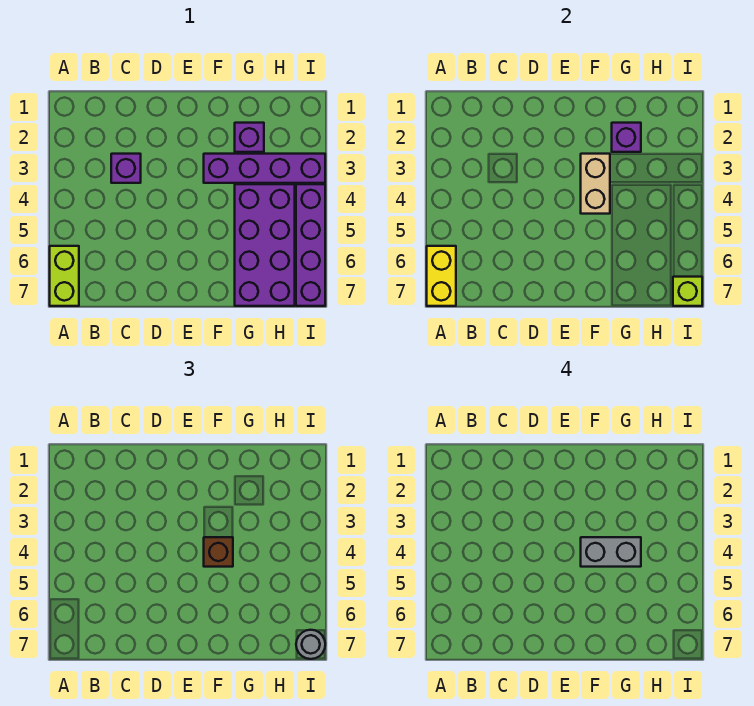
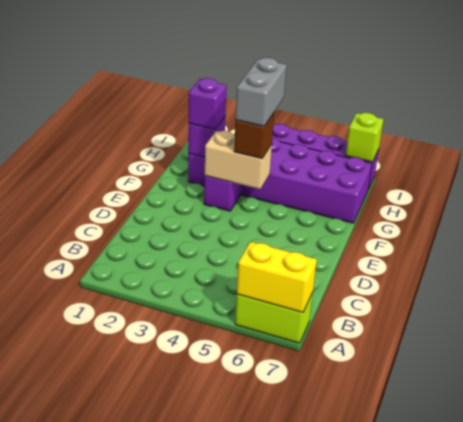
purple brick C3 level 1 -> purple brick G2 level 3
grey round brick I7 level 3 -> none

